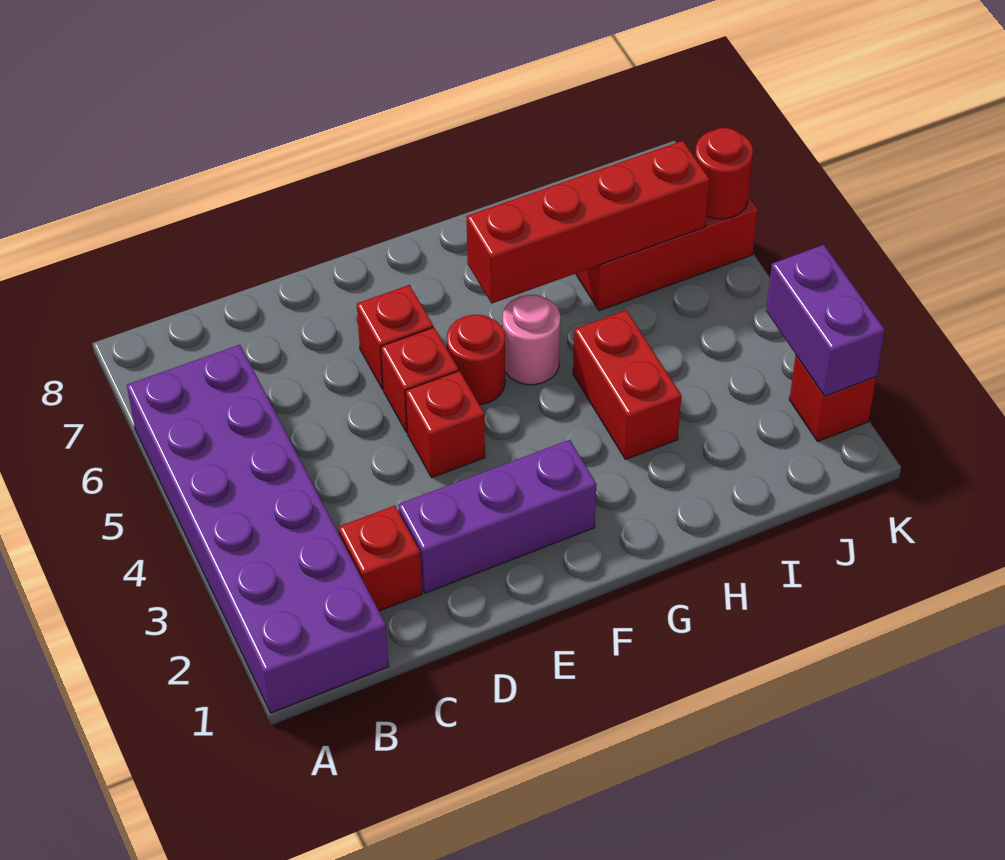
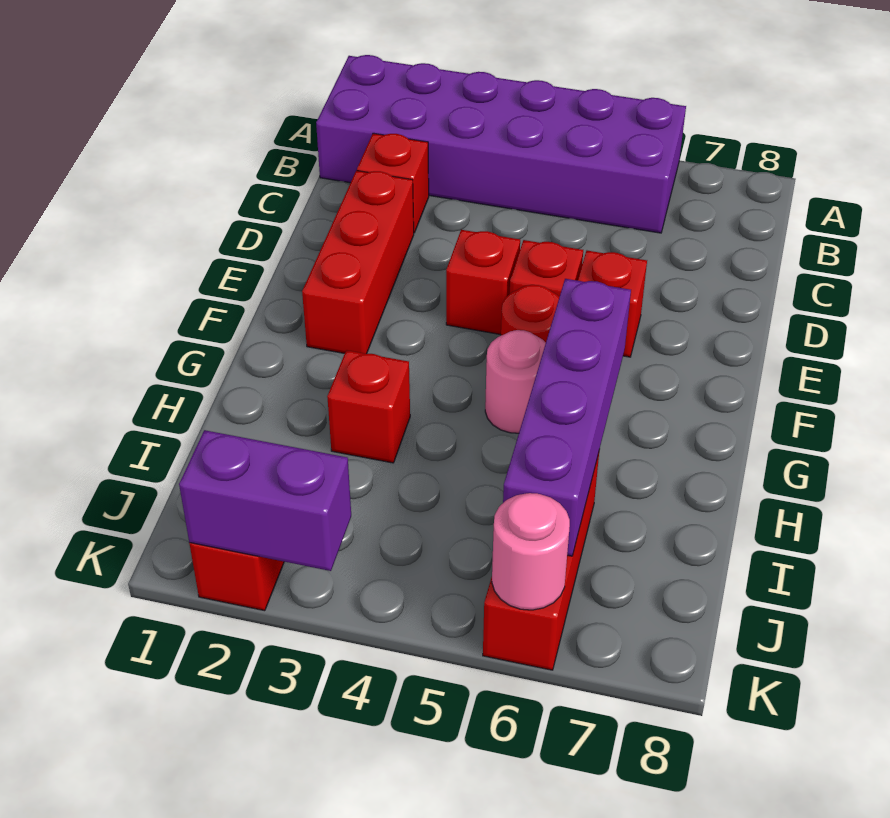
purple brick D2:F2 level 1 -> red brick D2:F2 level 1
red brick G6:J6 level 2 -> purple brick G6:J6 level 2
red brick H3:H4 level 1 -> red brick H3 level 1
red round brick K6 level 2 -> pink round brick K6 level 2

